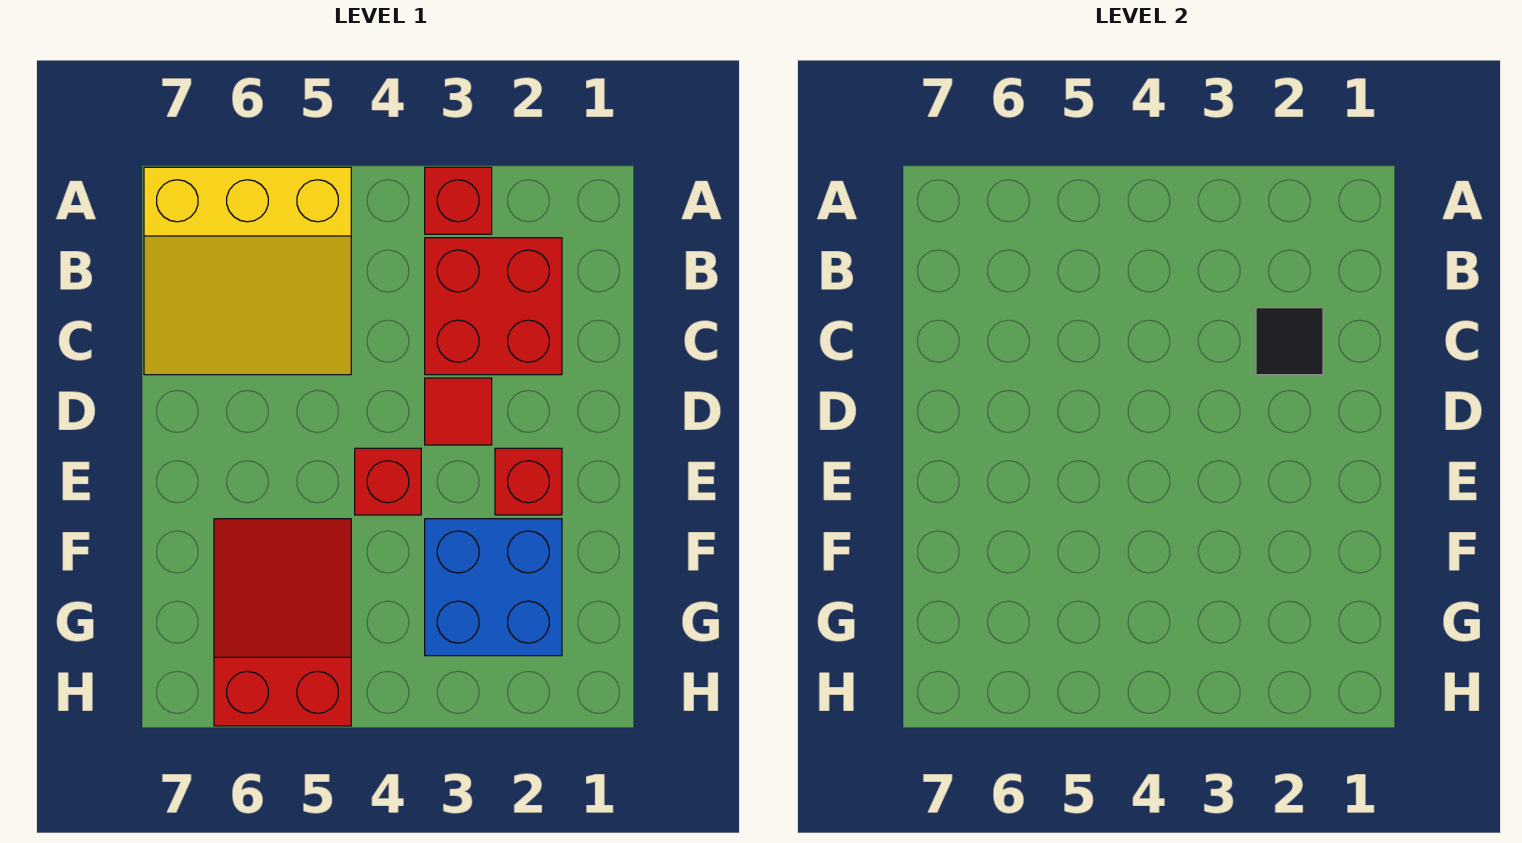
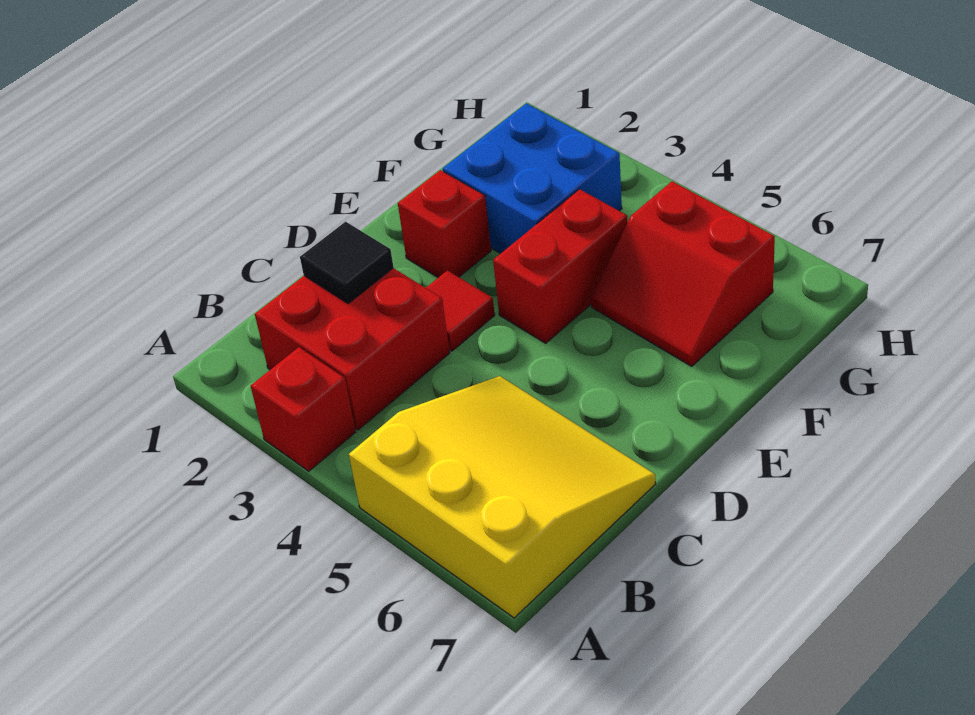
red brick E4 level 1 -> red brick E4:F4 level 1
red slope F5:H6 level 1 top H -> red slope F5:G6 level 1 top G

